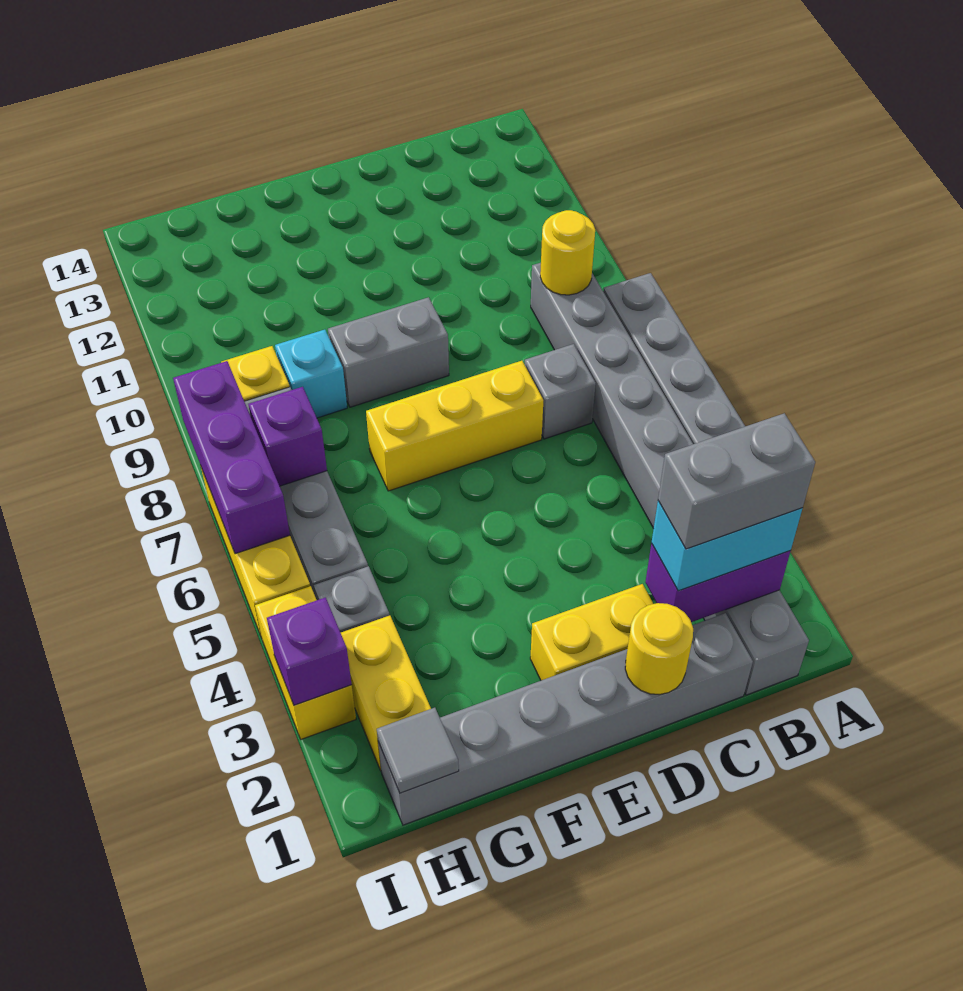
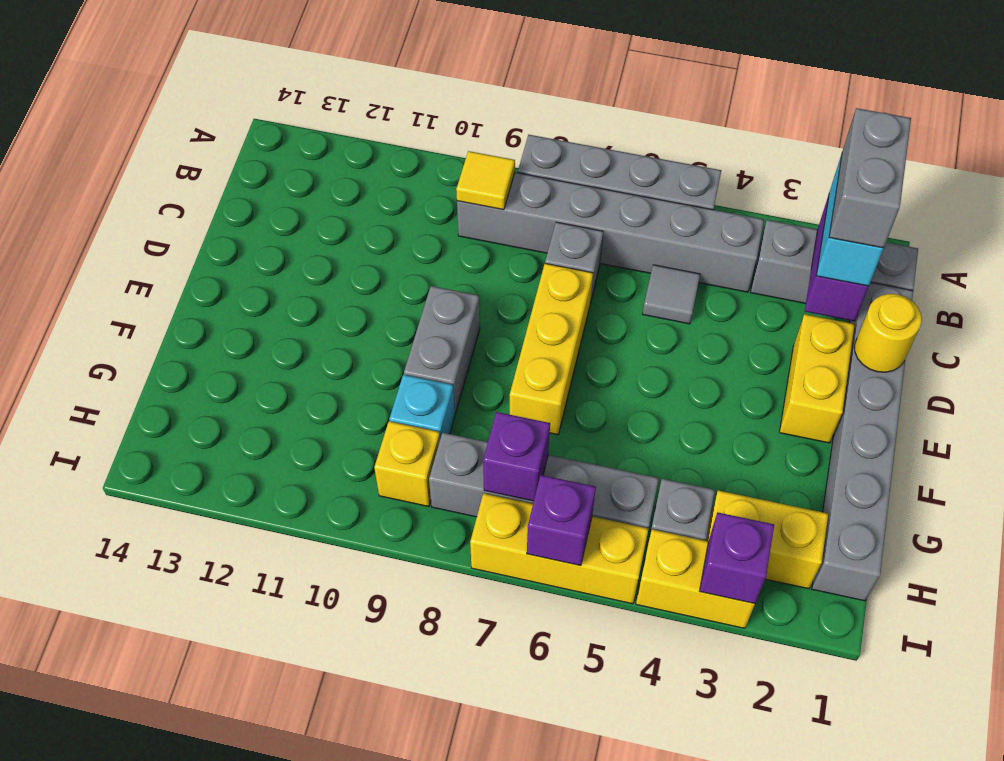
yellow round brick B9 level 2 -> yellow tile B9 level 2
grey tile H1 level 2 -> grey tile C5 level 1
purple brick I6:I8 level 2 -> purple brick I6 level 2

